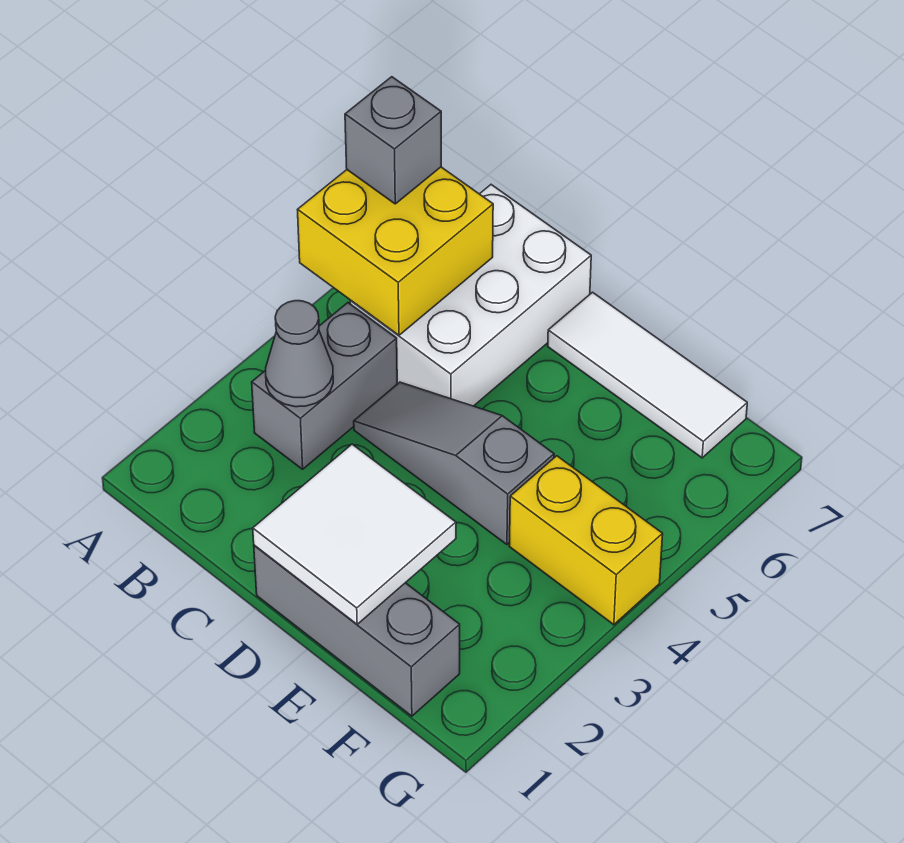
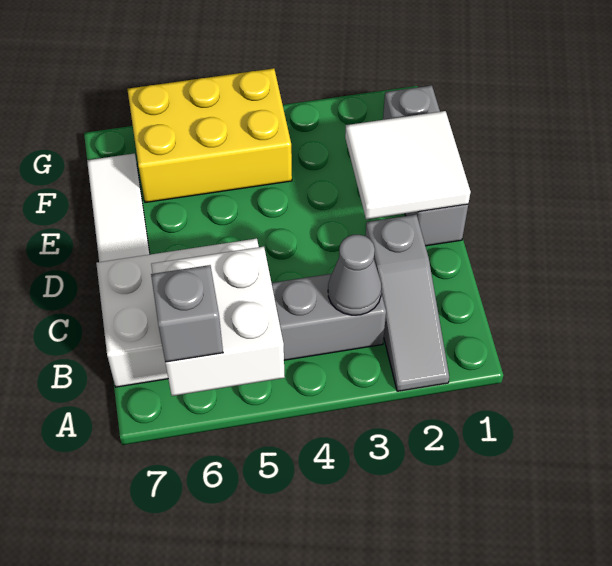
yellow brick A5:B6 level 2 -> white brick A5:B6 level 2
grey slope C4:E4 level 1 top E -> grey slope A2:C2 level 1 top C
yellow brick F4:G4 level 1 -> yellow brick F4:G6 level 1

